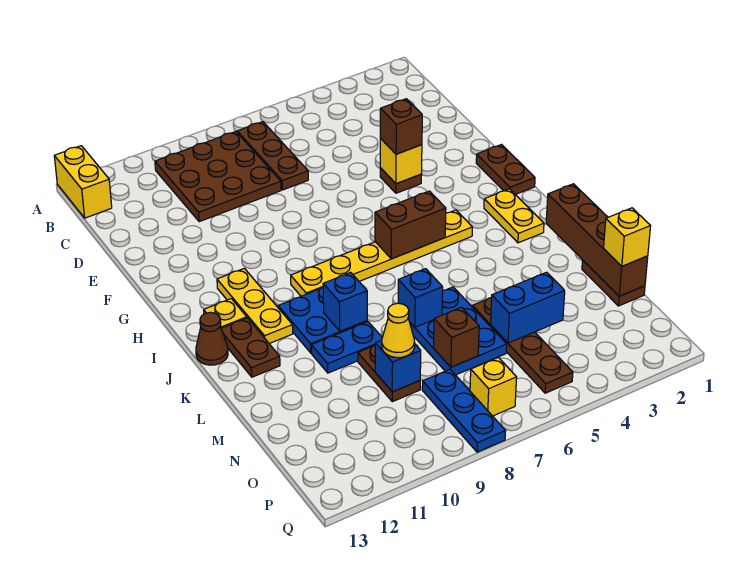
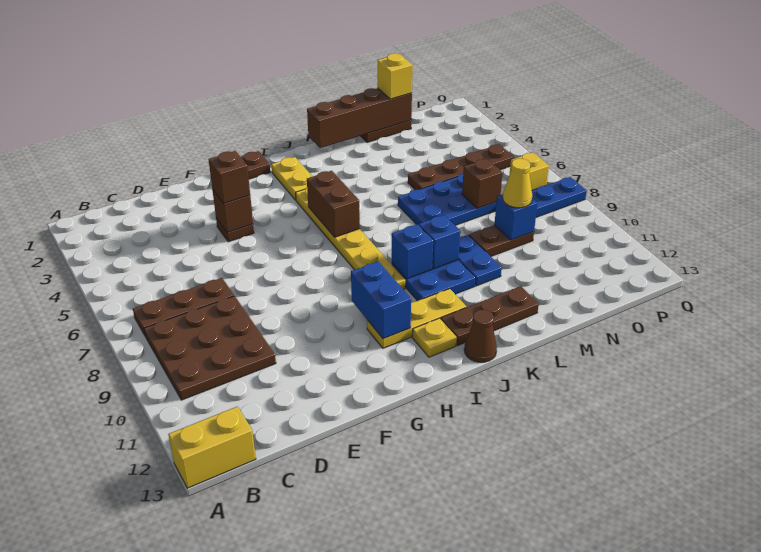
yellow brick F4 level 2 -> brown brick F4 level 2
yellow plate I2:J2 level 1 -> yellow plate I2:I3 level 1
brown plate J12:K12 level 1 -> brown plate J12:L12 level 1
blue brick L7 level 2 -> blue brick J9 level 2
blue brick N4:N5 level 2 -> blue brick H10:H11 level 2

